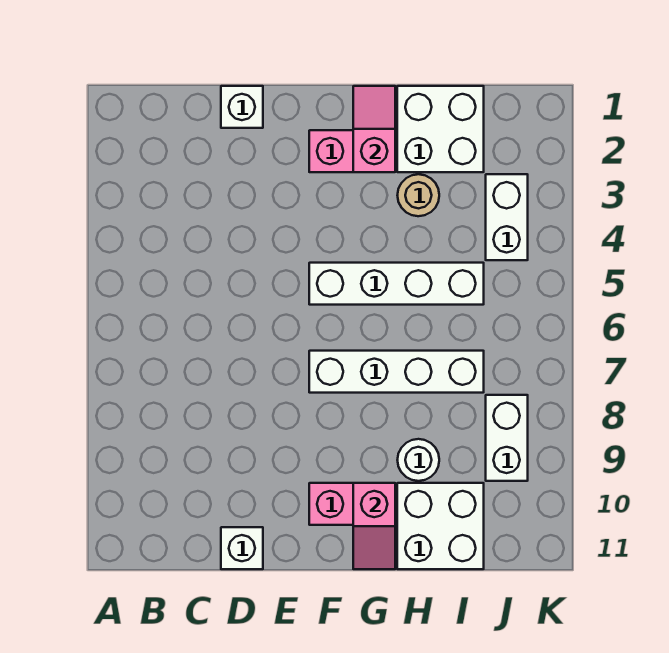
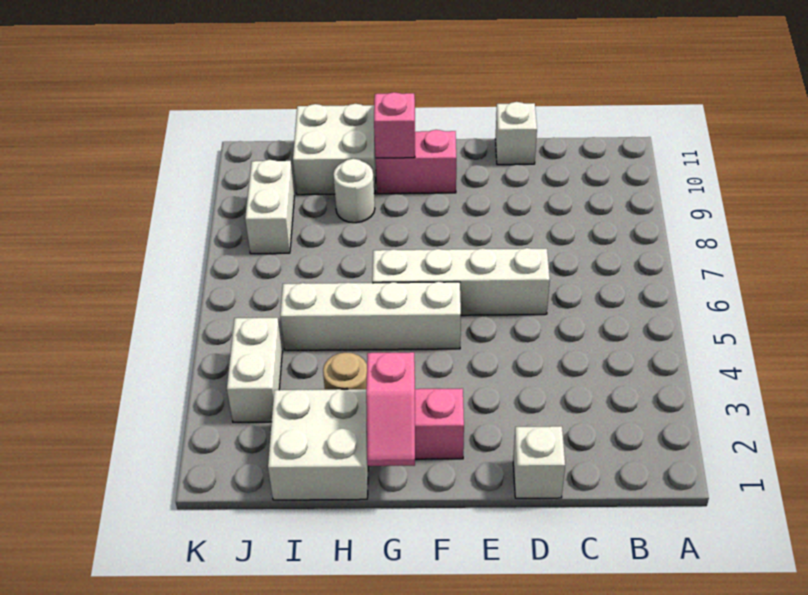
white brick F7:I7 level 1 -> white brick D6:G6 level 1

